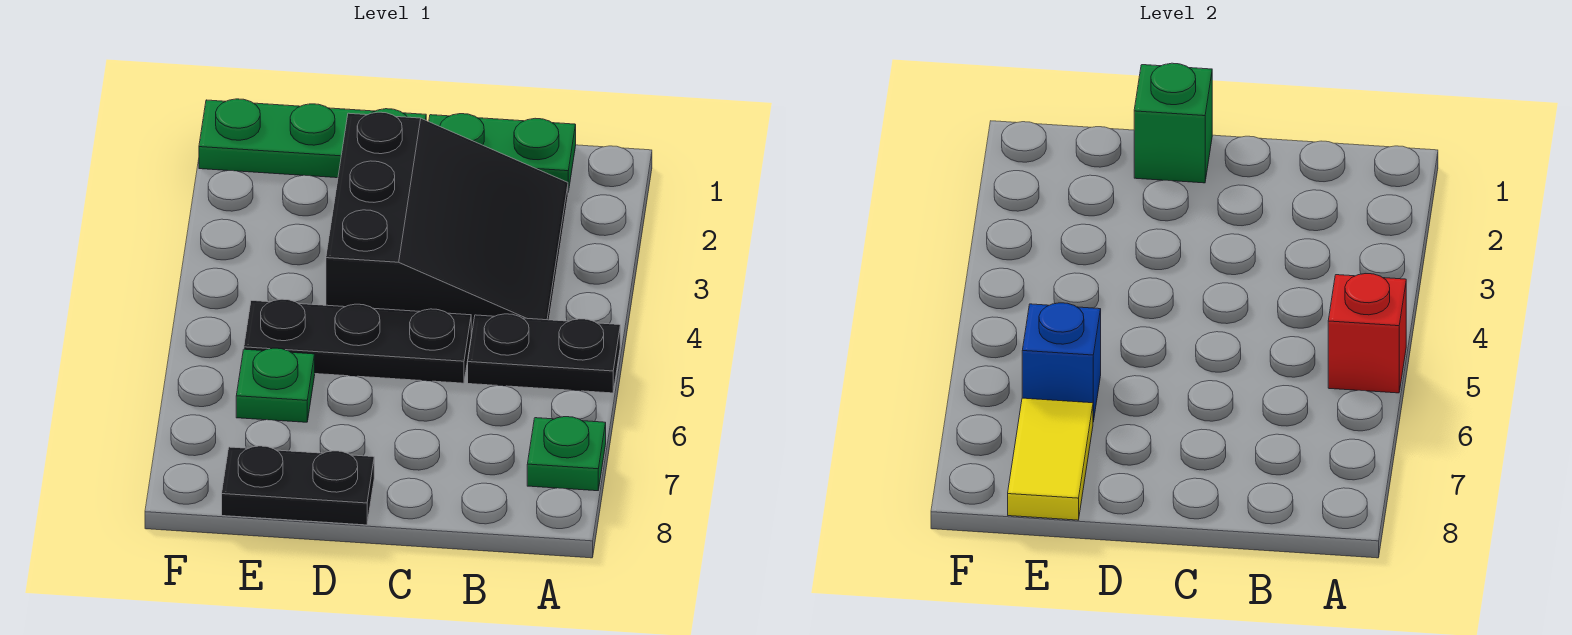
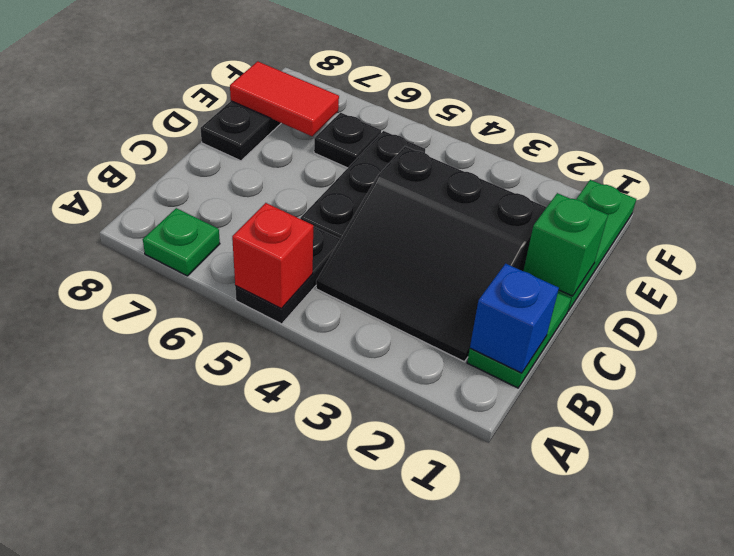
green plate E6 level 1 -> black plate E6 level 1
blue brick E6 level 2 -> blue brick B1 level 2
yellow tile E7:E8 level 2 -> red tile E7:E8 level 2

